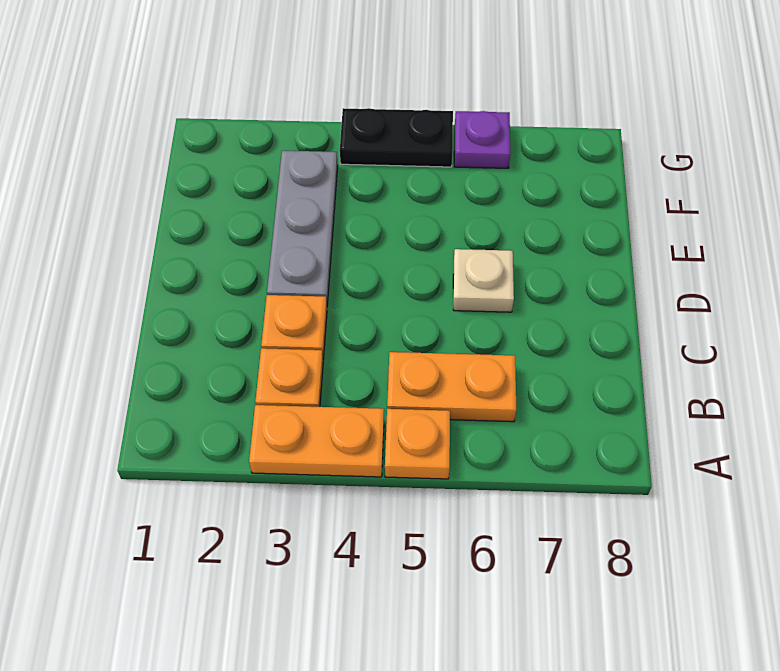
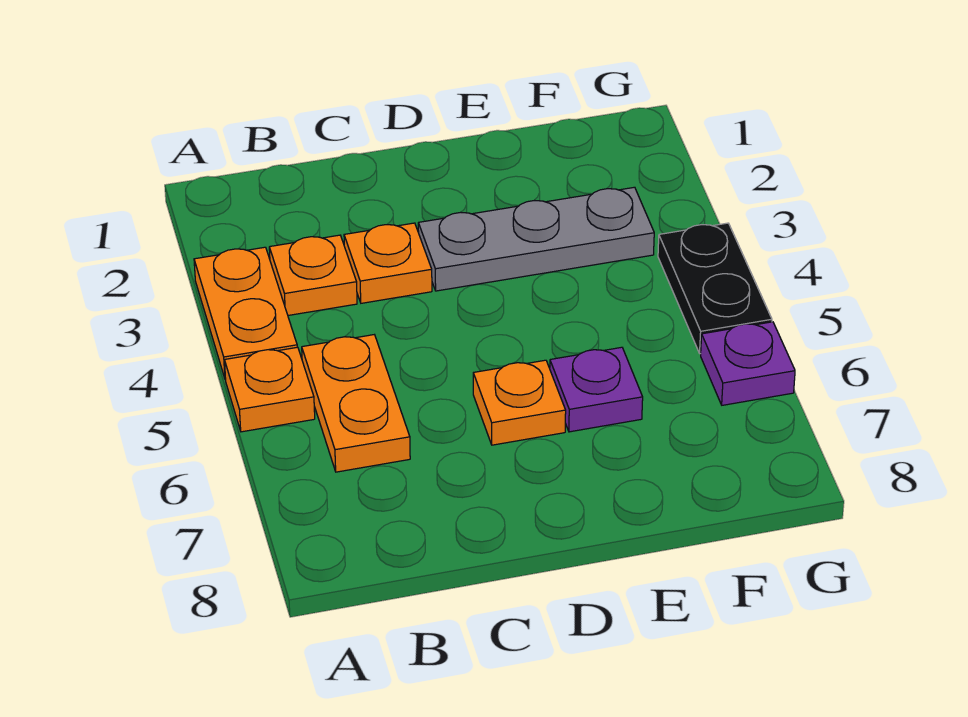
tan plate D6 level 1 -> orange plate D6 level 1
none -> purple plate E6 level 1

